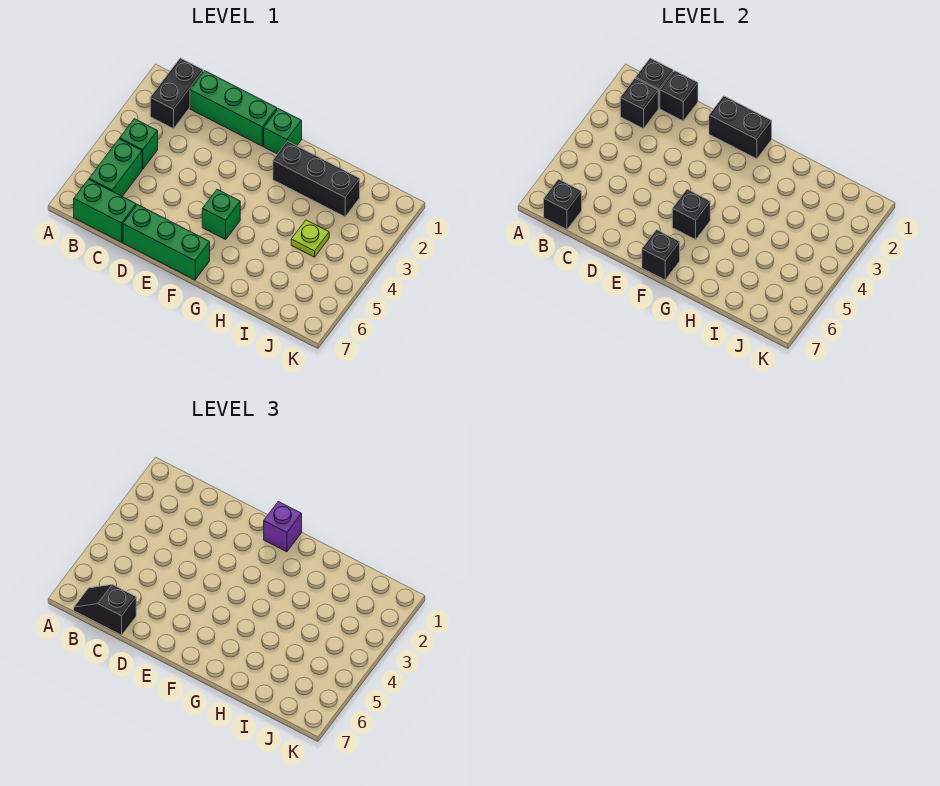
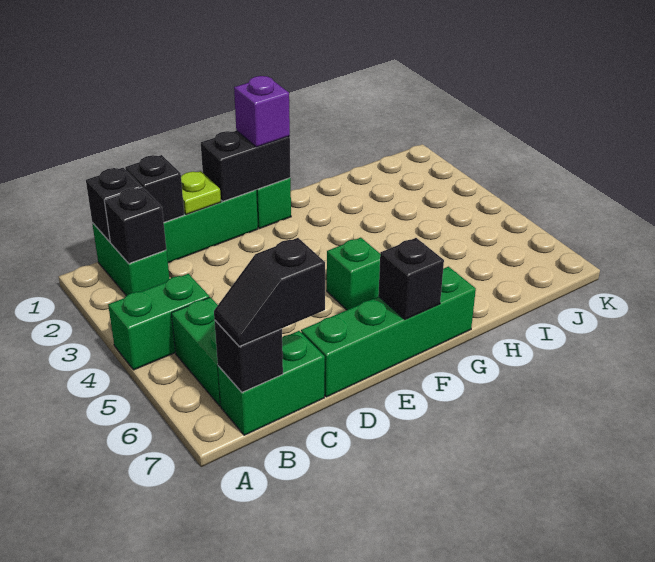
black brick B1:B2 level 1 -> green brick B1:B2 level 1
green brick B4 level 1 -> green brick A4:B4 level 1
green brick D7:F7 level 1 -> green brick D7:G7 level 1
black brick F5 level 2 -> none
black brick G2:I2 level 1 -> none
lime plate I4 level 1 -> lime plate D1 level 2

